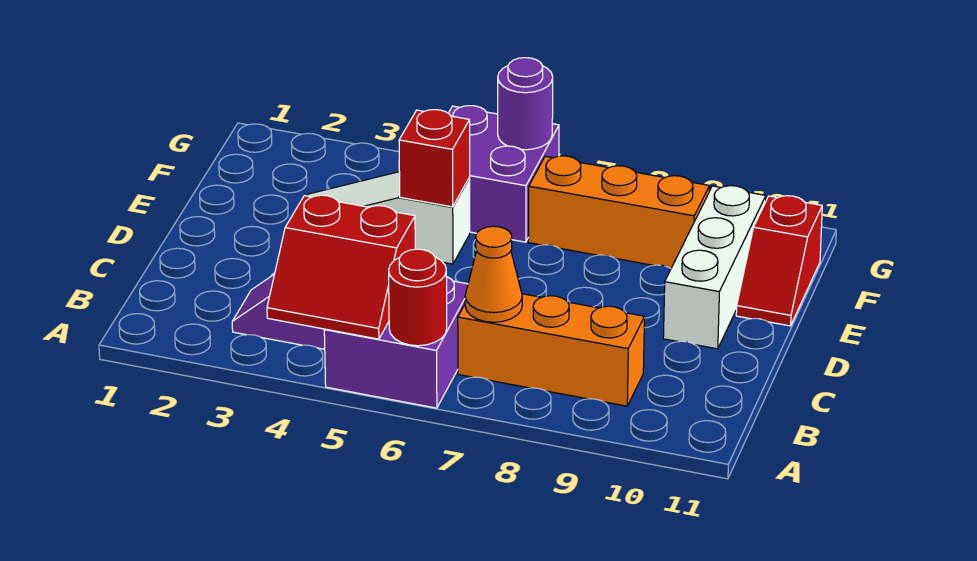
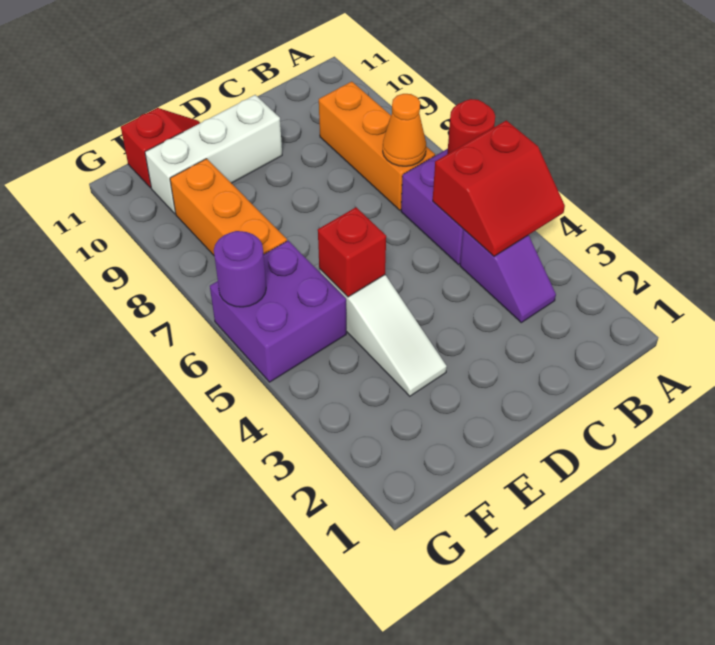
red slope A4:B5 level 2 top B -> red slope A4:B5 level 2 top 5

